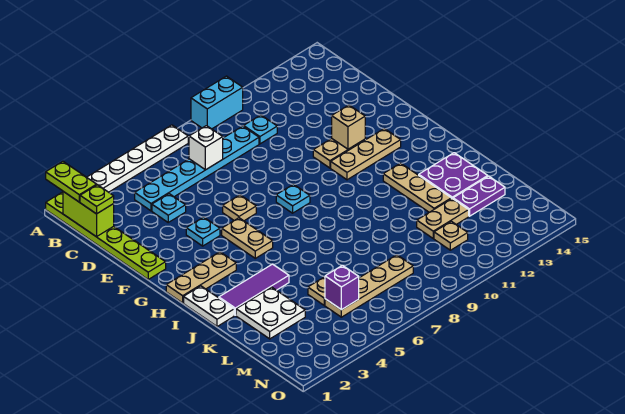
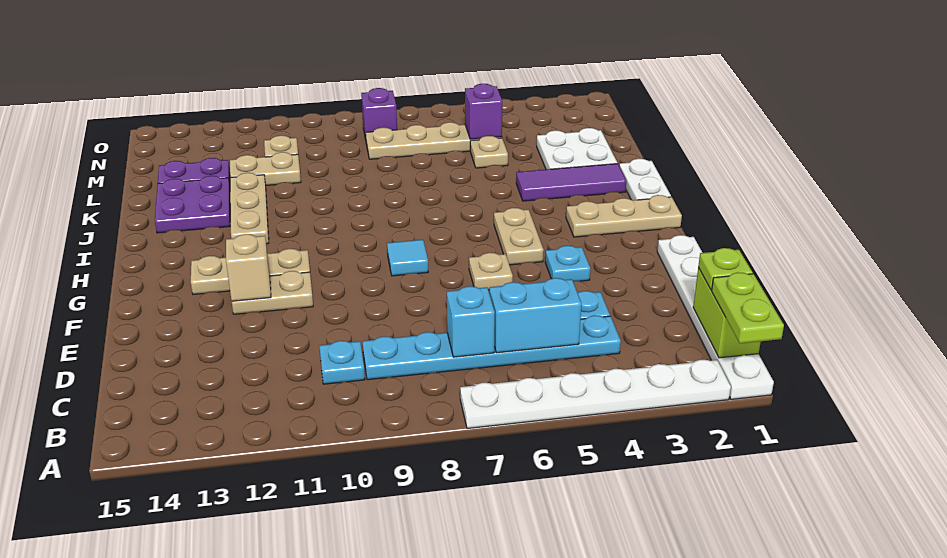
lime plate A1:F1 level 1 -> white plate A1:F1 level 1
cyan brick A9:A10 level 1 -> cyan brick C5:C6 level 2
white brick C7 level 2 -> cyan brick C7 level 2
cyan plate G8 level 1 -> cyan tile G8 level 1
none -> purple brick N8 level 1

